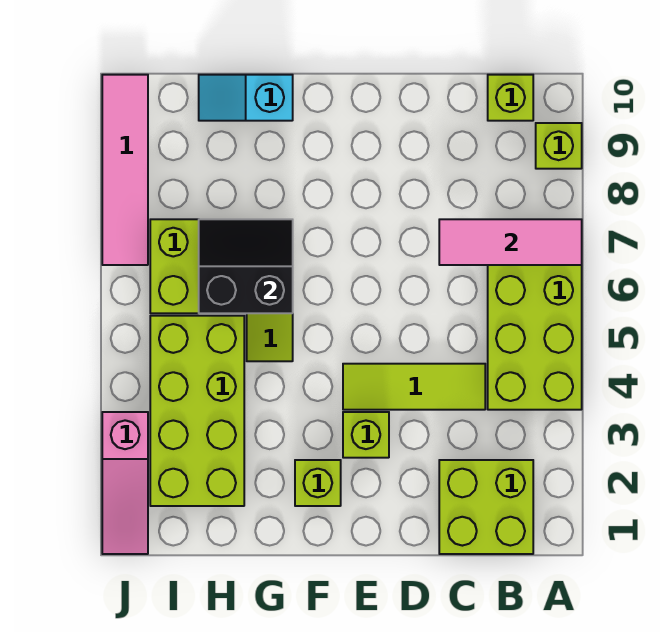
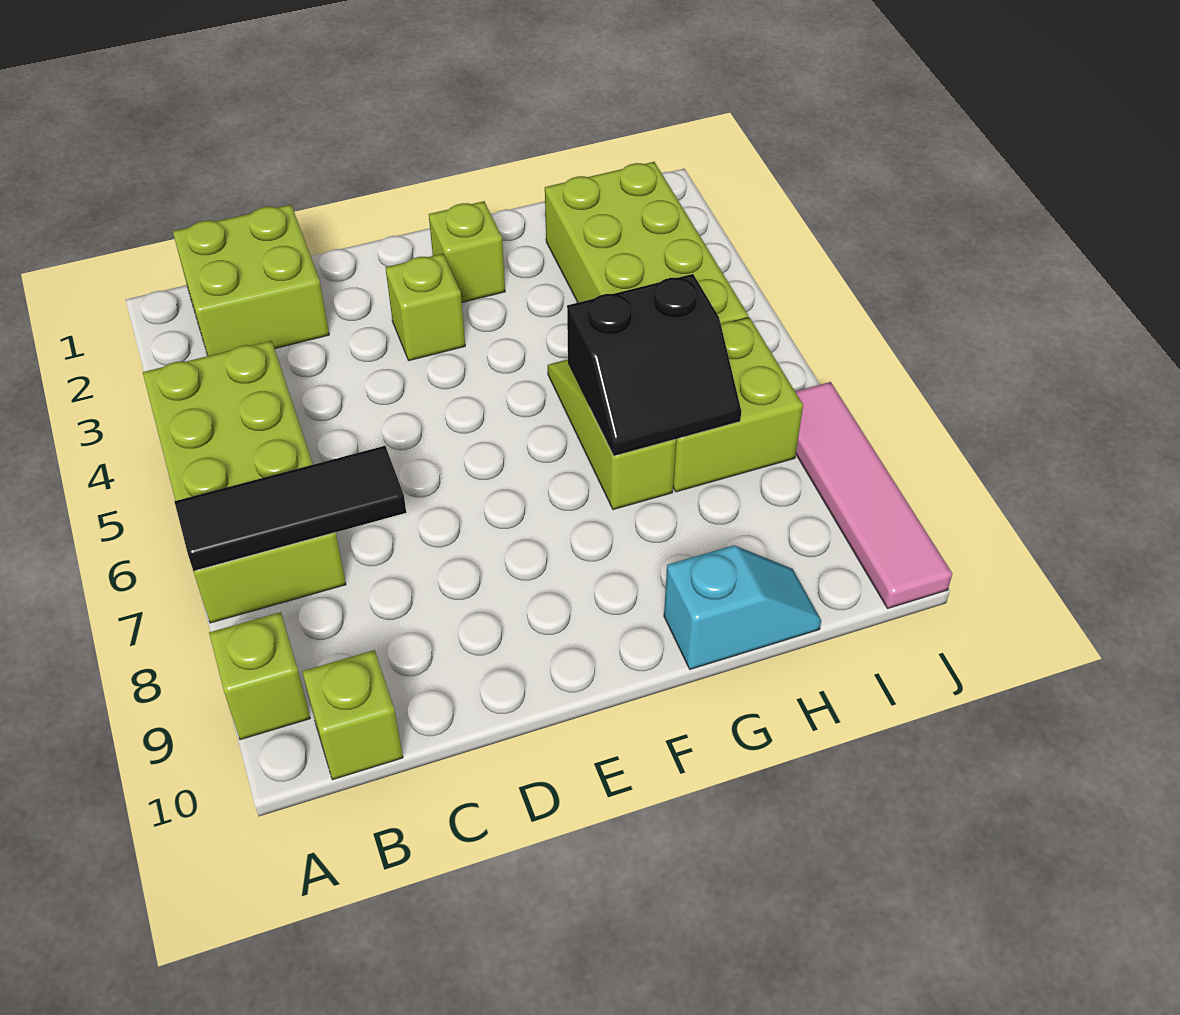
pink tile A7:C7 level 2 -> black tile A7:C7 level 2
lime tile C4:E4 level 1 -> none
pink slope J1:J3 level 1 top 3 -> none

